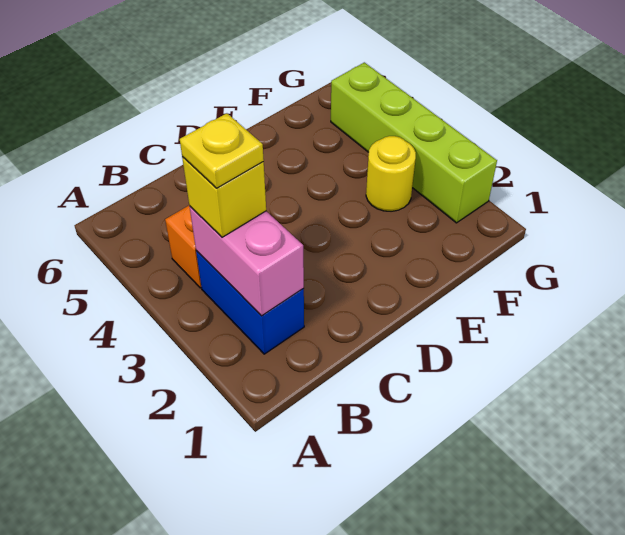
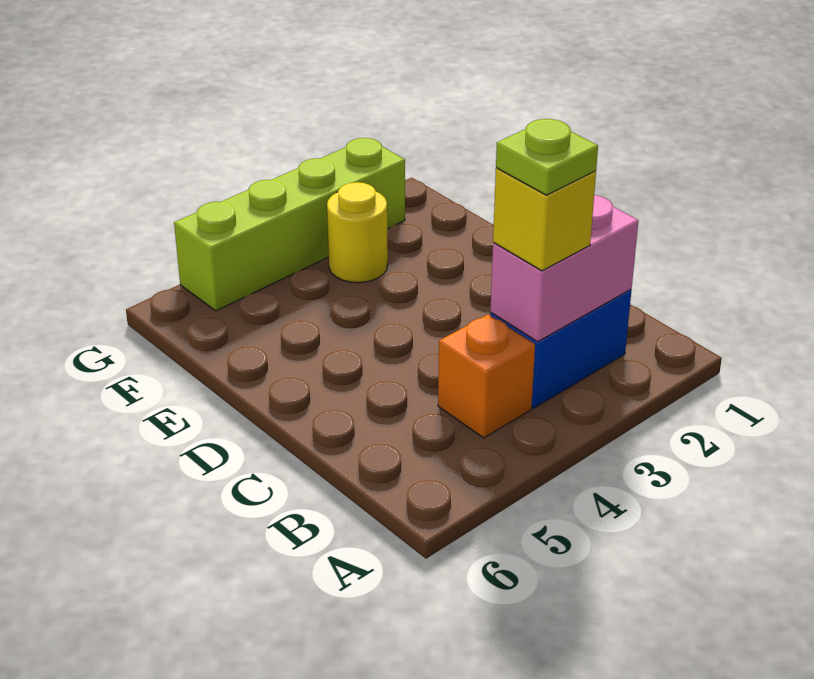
yellow plate B3 level 4 -> lime plate B3 level 4

